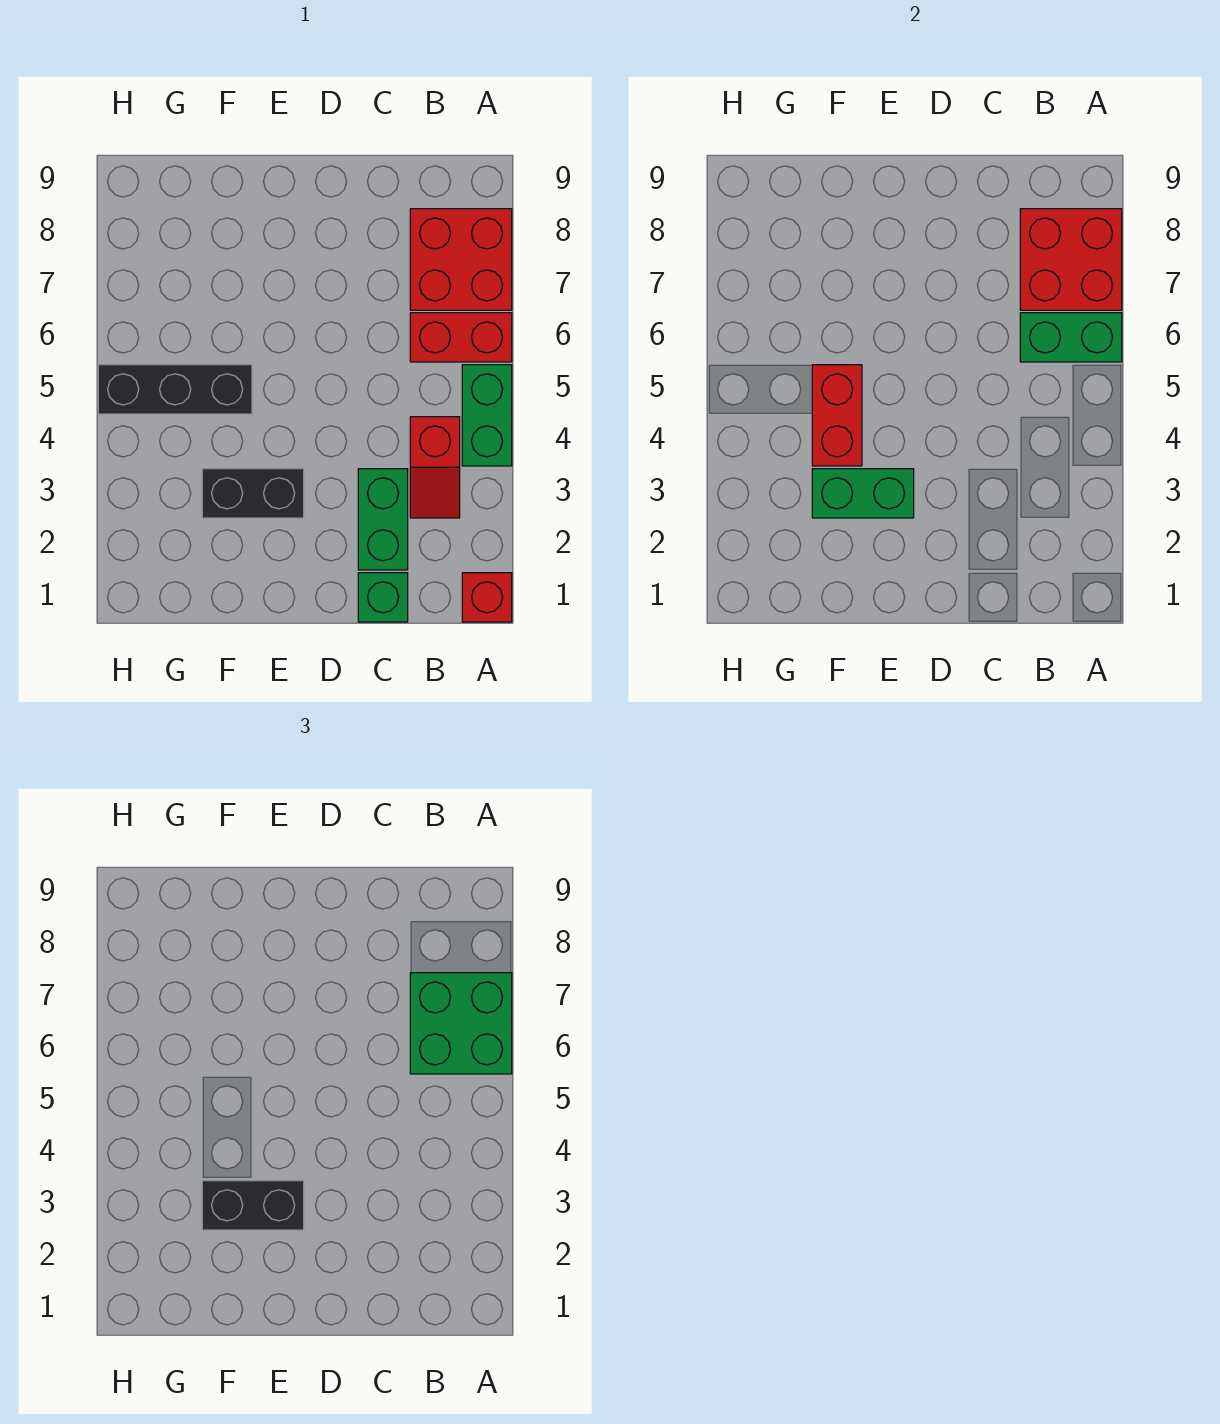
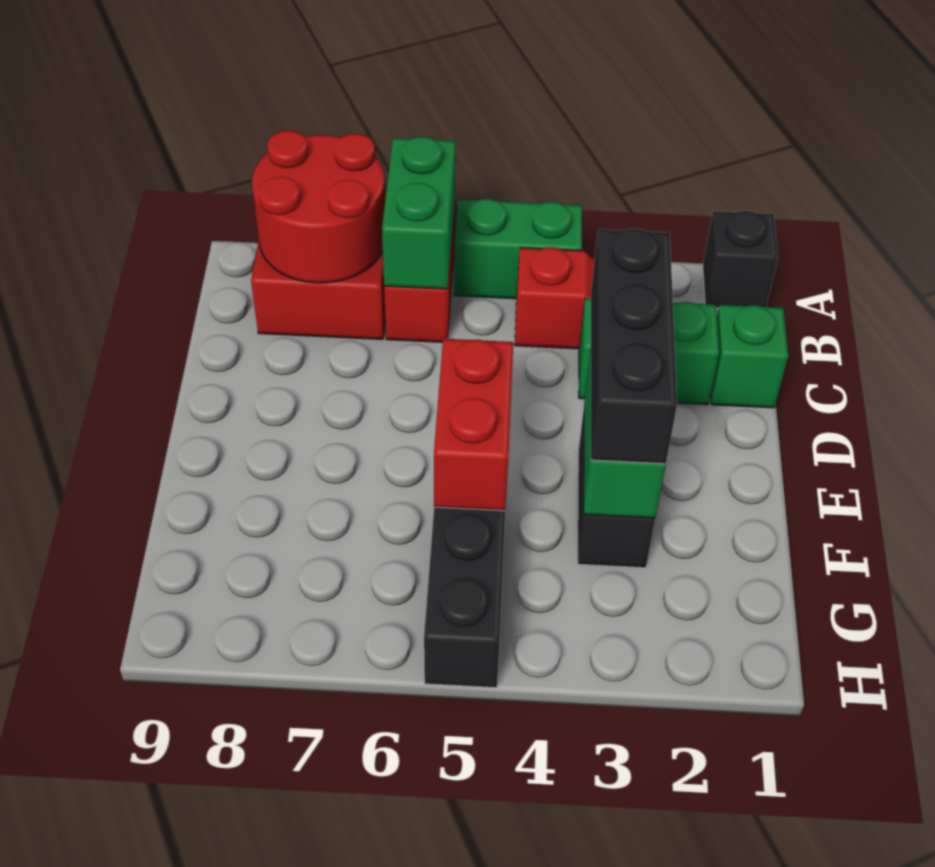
red brick A1 level 1 -> black brick A1 level 1
green brick A6:B7 level 3 -> none
red brick A7:B8 level 2 -> red round brick A7:B8 level 2
black brick E3:F3 level 3 -> black brick D3:F3 level 3
red brick F4:F5 level 2 -> red brick E5:F5 level 2

